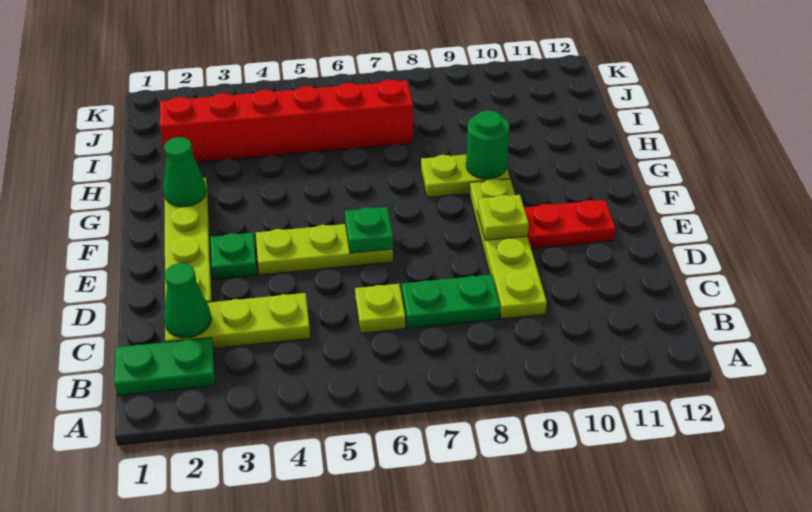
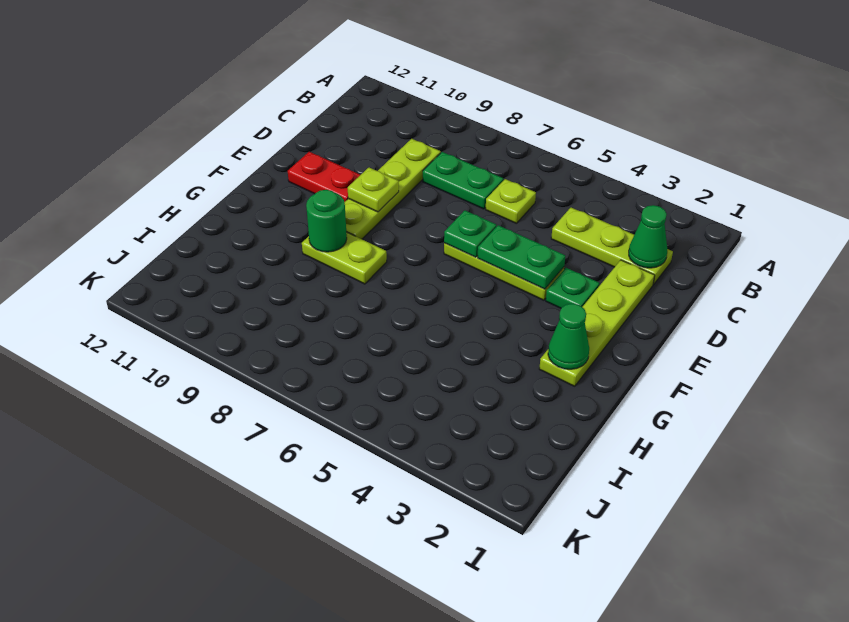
green plate B1:B2 level 1 -> green plate E4:E5 level 2
red brick I2:I7 level 1 -> none

